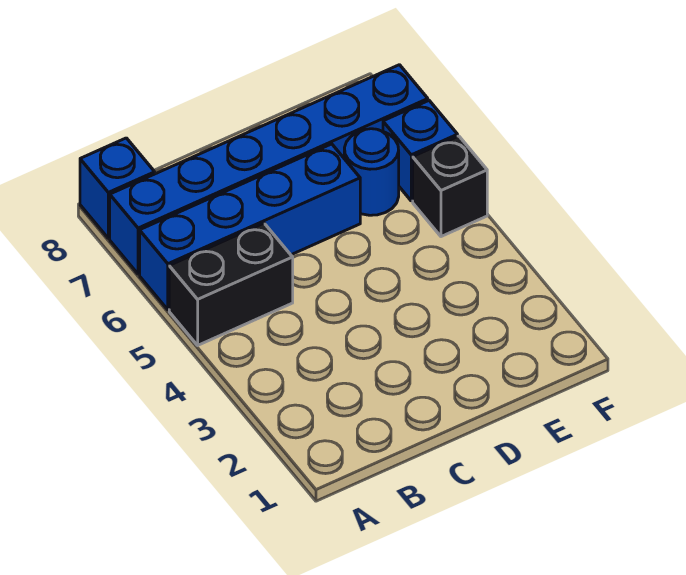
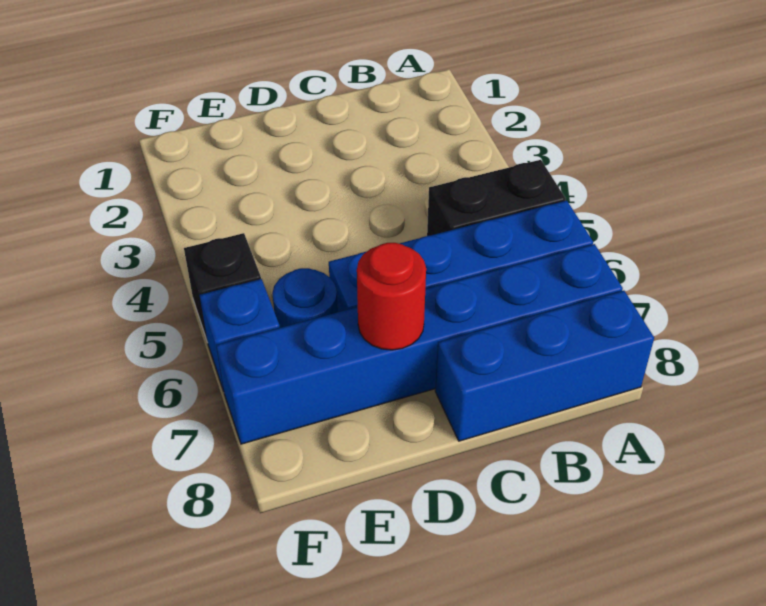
blue brick A8 level 1 -> blue brick A8:C8 level 1
none -> red round brick D7 level 2

